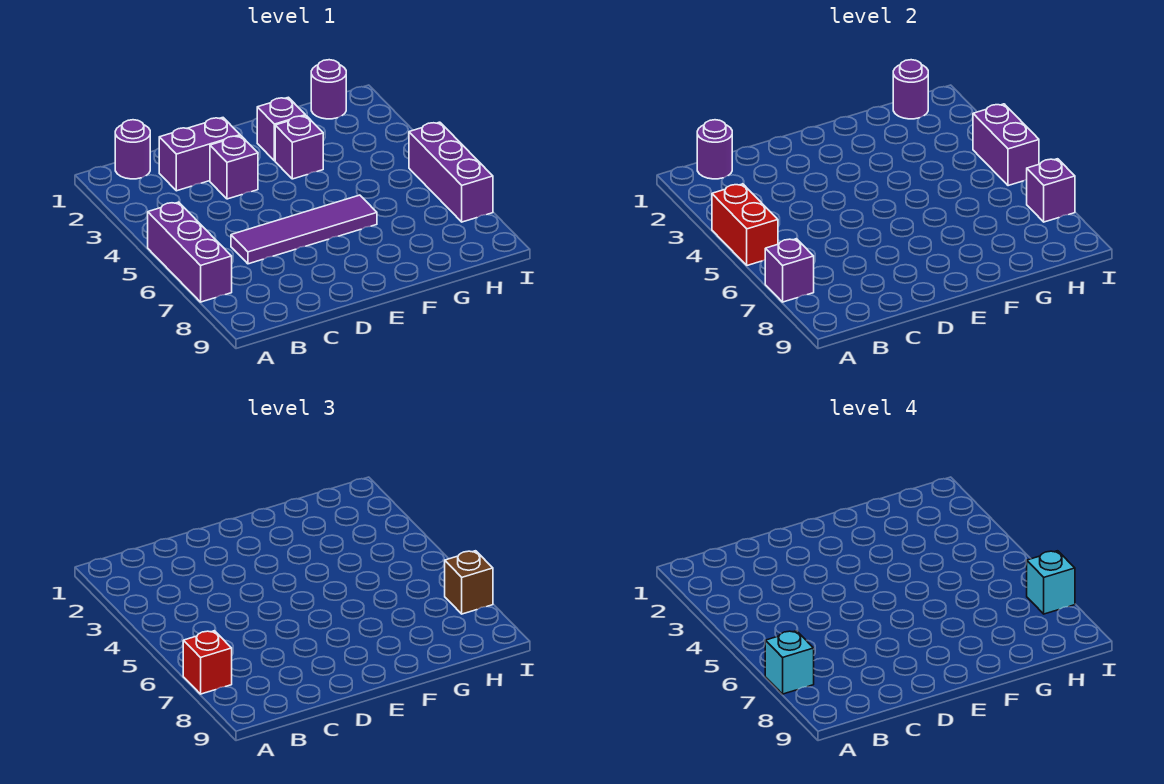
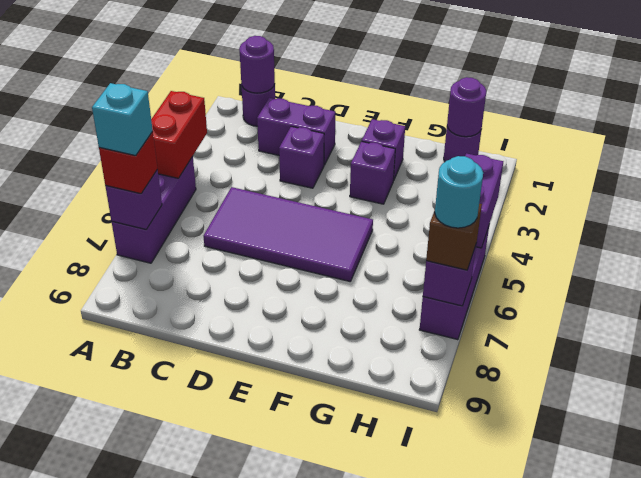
purple tile C6:F6 level 1 -> purple tile C5:F6 level 1
cyan brick I7 level 4 -> cyan round brick I7 level 4

